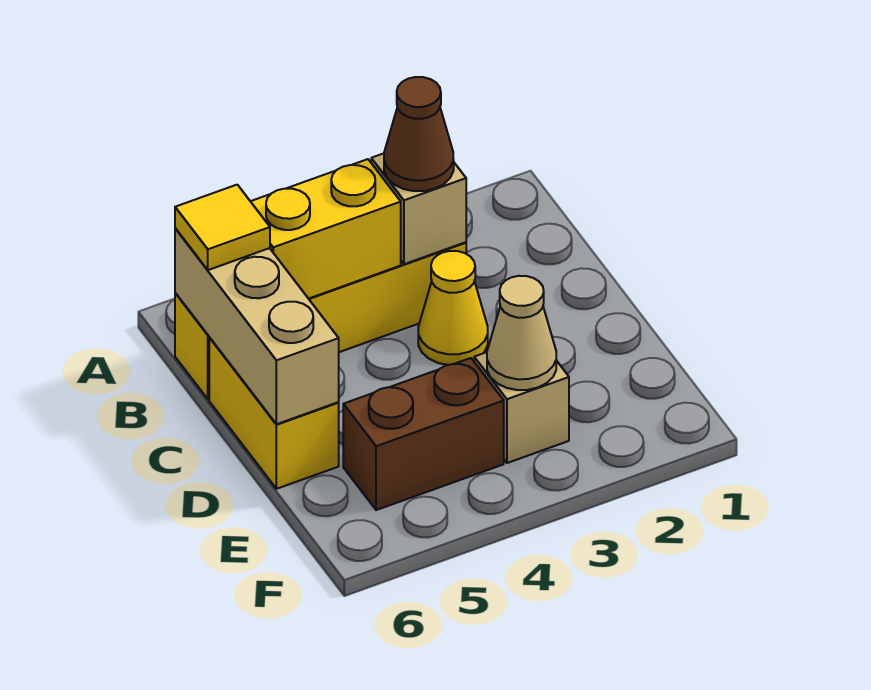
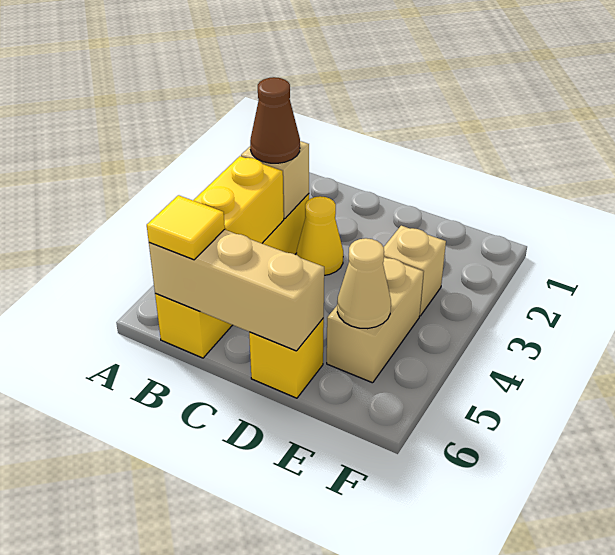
yellow brick C6:D6 level 1 -> yellow brick D6 level 1
tan cone E3 level 2 -> tan cone E5 level 2
brown brick E4:E5 level 1 -> tan brick E4:E5 level 1

